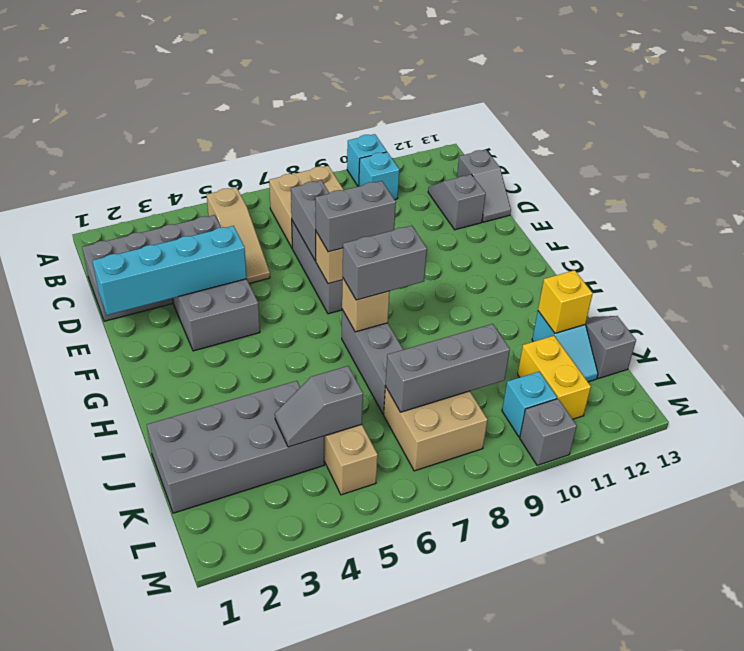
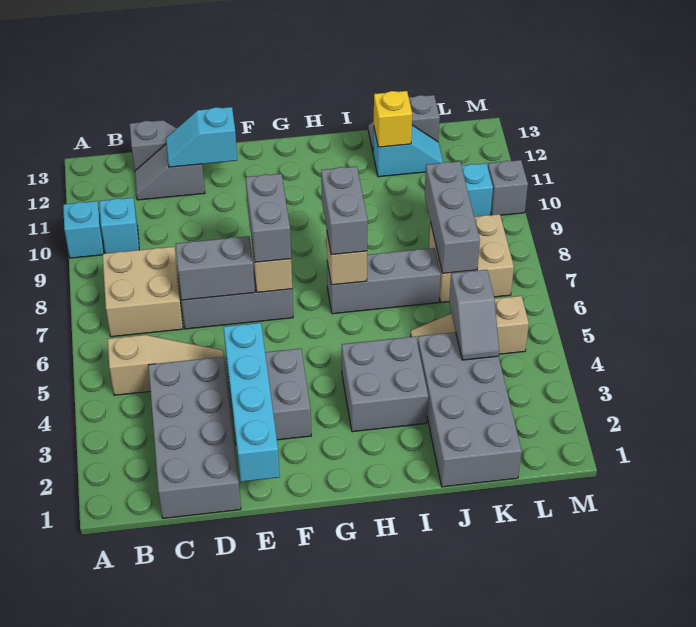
none -> cyan slope D12:E12 level 2 top E
none -> grey brick H3:I4 level 1
yellow brick K11:L11 level 1 -> none

